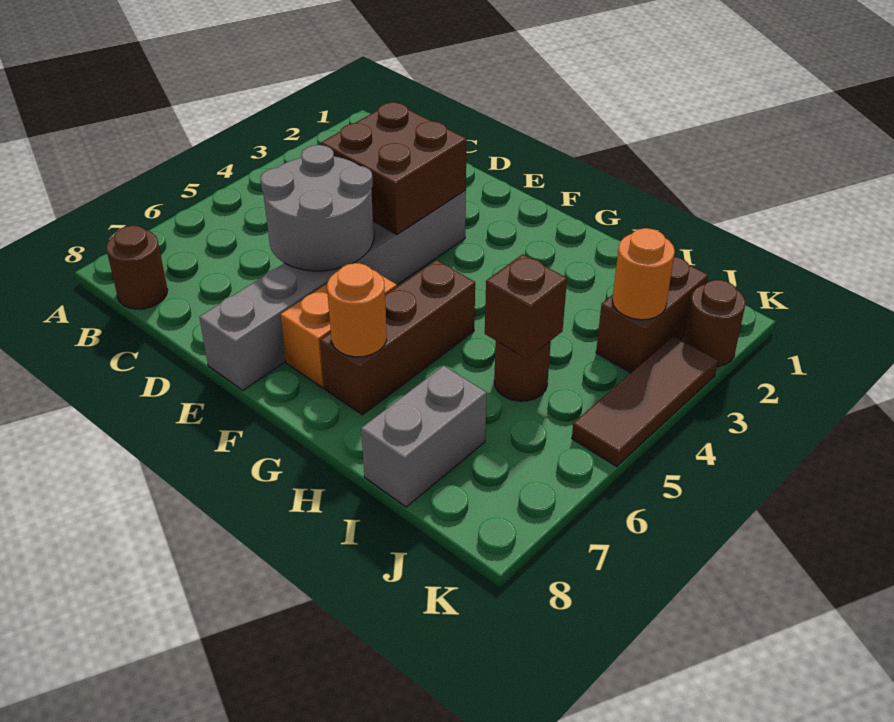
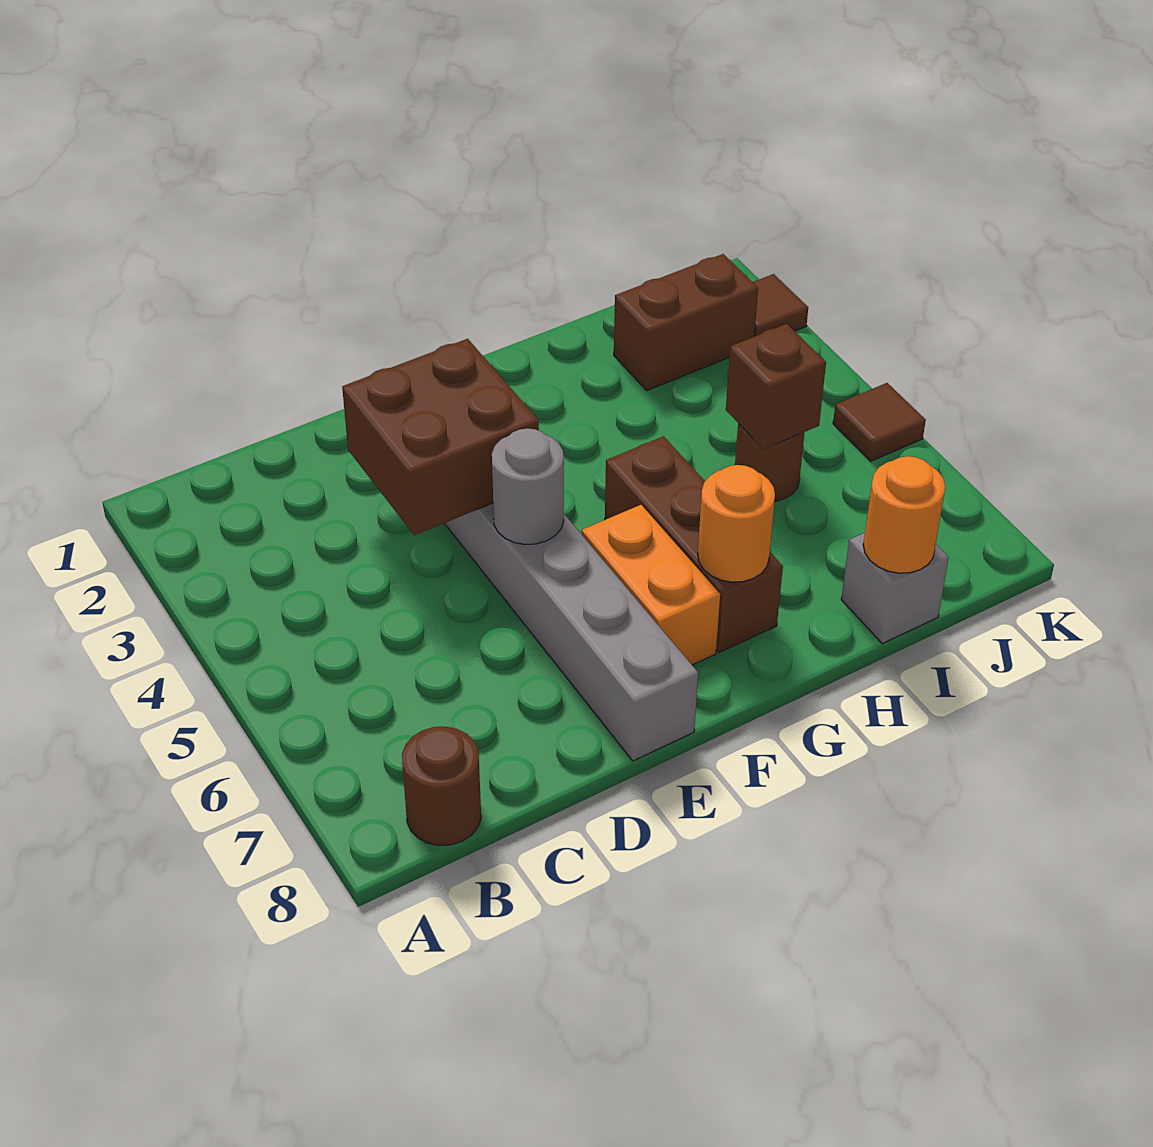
grey round brick D5:E6 level 2 -> grey round brick E5 level 2
grey brick I7:I8 level 1 -> grey brick I8 level 1
brown brick J2:J3 level 1 -> brown brick I2:J2 level 1
orange round brick J3 level 2 -> orange round brick I8 level 2
brown round brick K2 level 1 -> brown tile K2 level 1
brown tile K3:K5 level 1 -> brown tile K5 level 1

